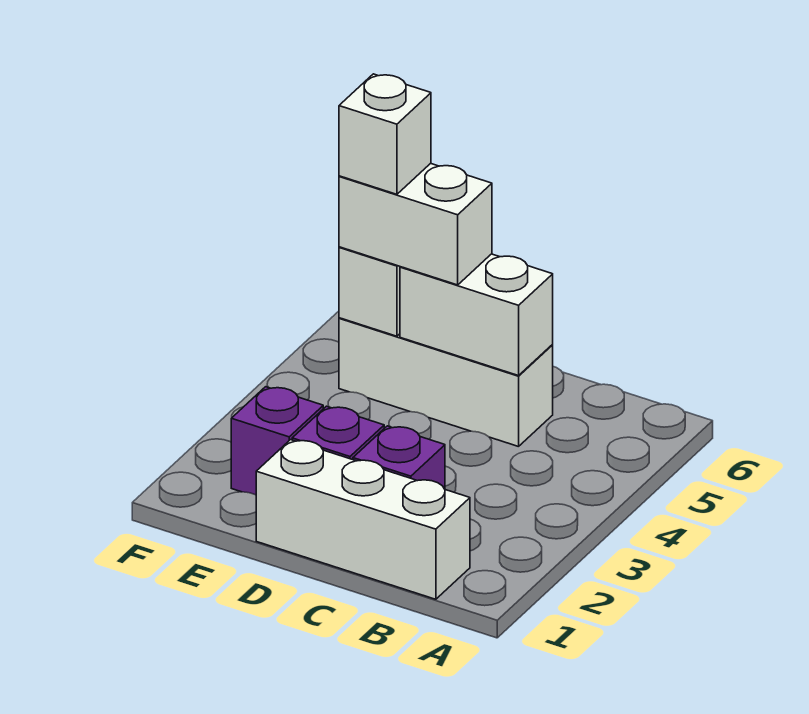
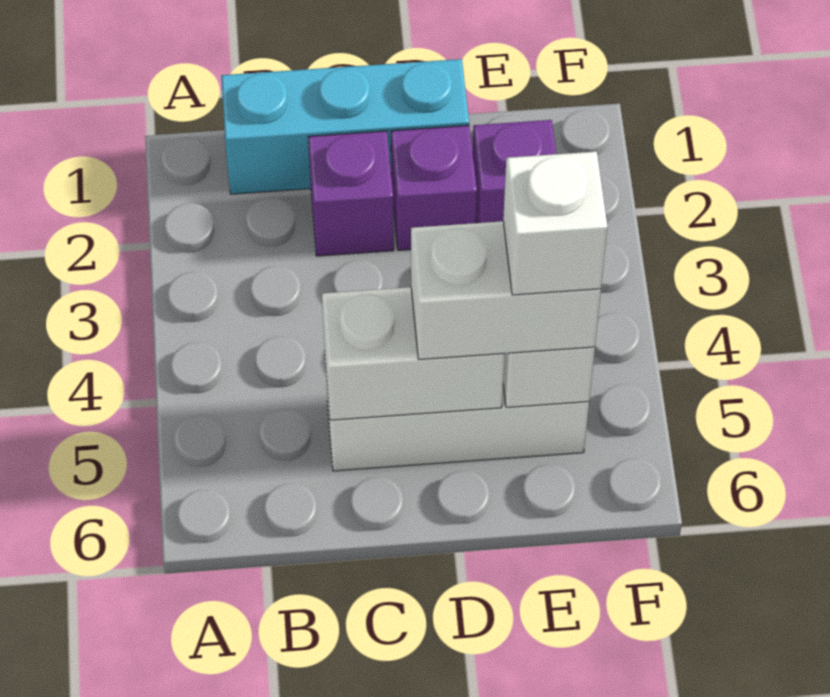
white brick B1:D1 level 1 -> cyan brick B1:D1 level 1

